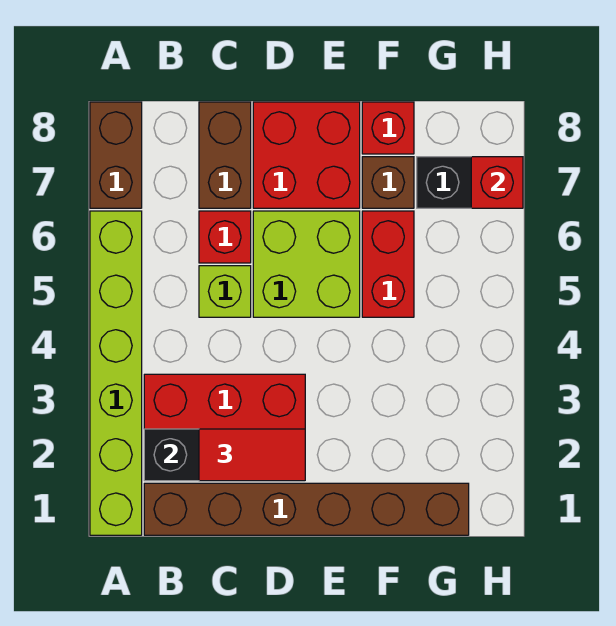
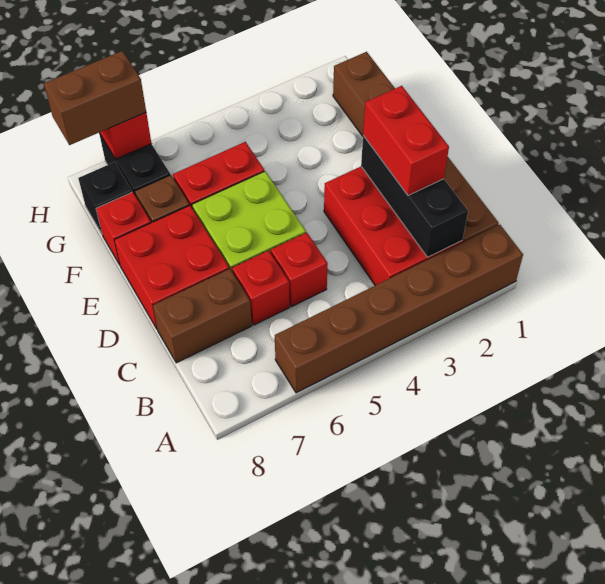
lime brick A1:A6 level 1 -> brown brick A1:A6 level 1
brown brick A7:A8 level 1 -> brown brick H7:H8 level 3
red tile C2:D2 level 3 -> red brick C2:D2 level 3
lime brick C5 level 1 -> red brick C5 level 1
none -> black brick G8 level 1

